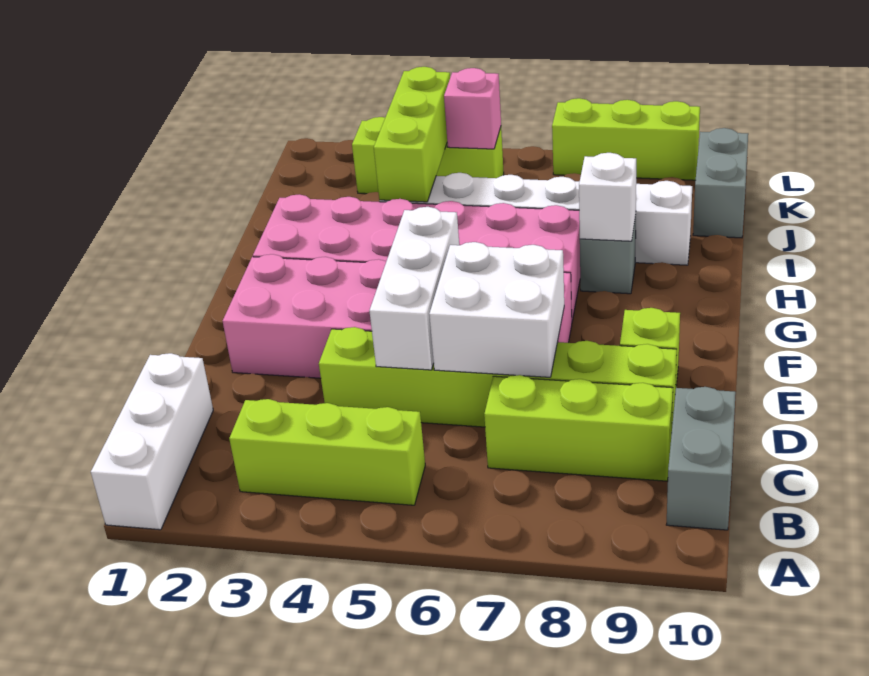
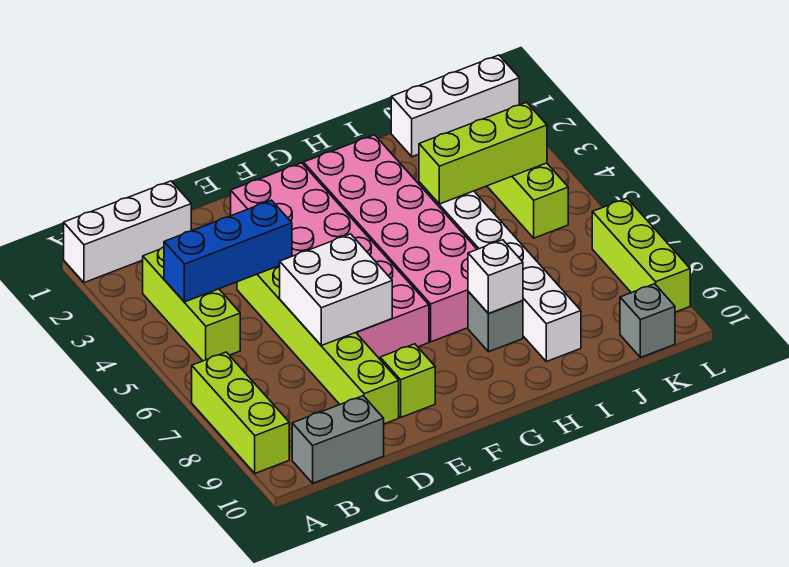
none -> blue brick B4:D4 level 2
lime brick C7:C9 level 1 -> lime brick A7:A9 level 1
white brick D5:F5 level 2 -> white brick J1:L1 level 1
grey brick J10:K10 level 1 -> grey brick K10 level 1
pink brick K5 level 2 -> none

